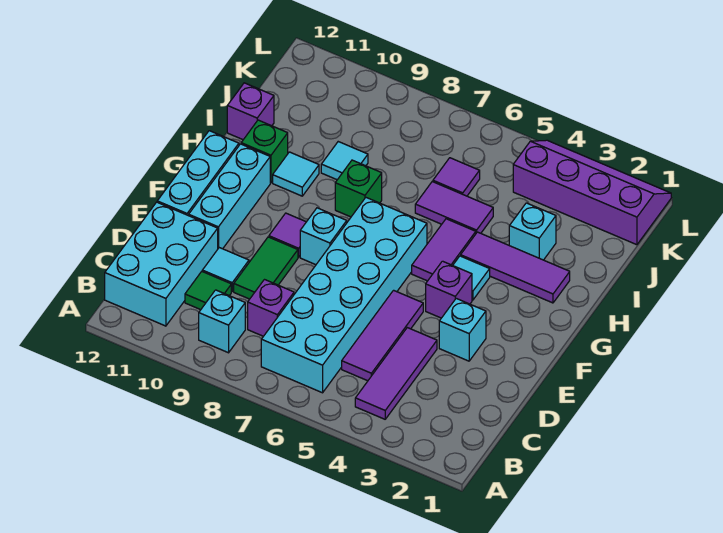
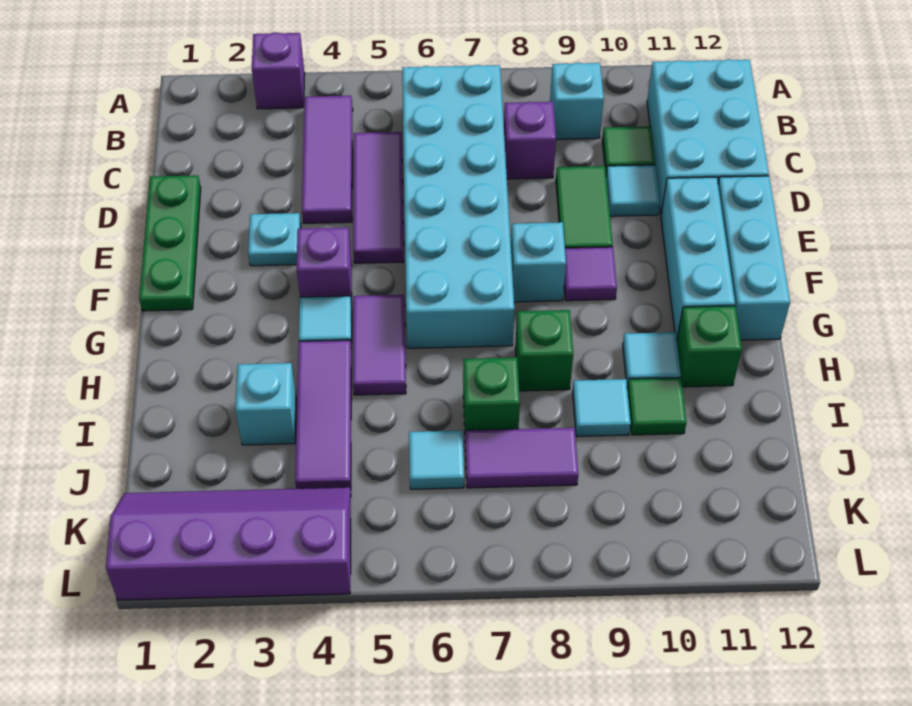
none -> green plate D1:F1 level 1
cyan brick E3 level 1 -> cyan plate E3 level 1
purple tile H2:H4 level 1 -> purple tile H4:J4 level 1
purple tile I5:I6 level 1 -> purple tile J7:J8 level 1
none -> green brick I7 level 1
none -> green tile I10 level 1
purple brick I12 level 1 -> purple brick A3 level 1
purple tile J6 level 1 -> cyan tile J6 level 1
purple slope K1:L4 level 1 top K -> purple slope K1:L4 level 1 top L

